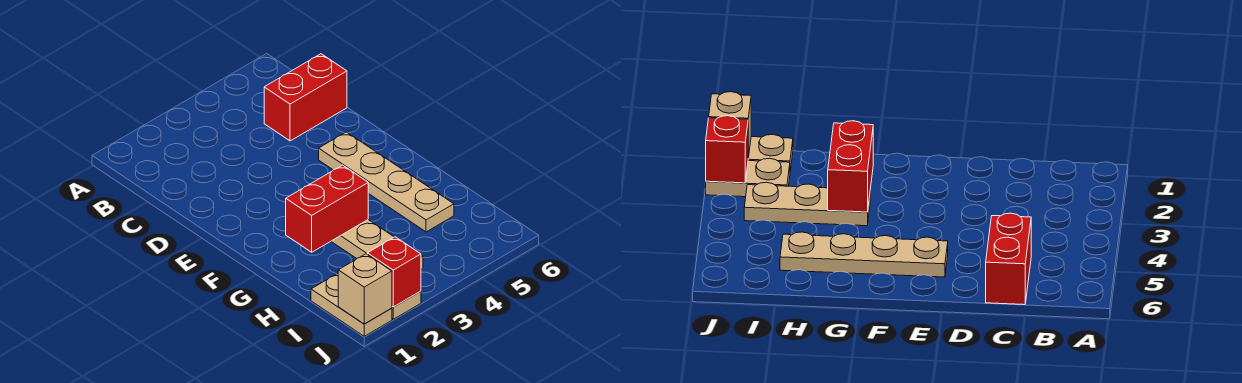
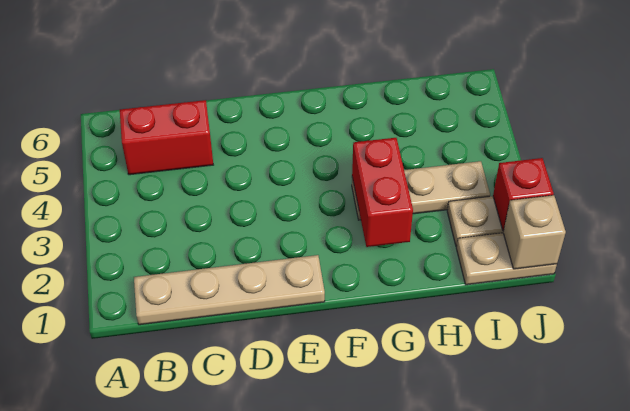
red brick C5:C6 level 1 -> red brick B5:C5 level 1
tan plate E5:H5 level 1 -> tan plate B1:E1 level 1

